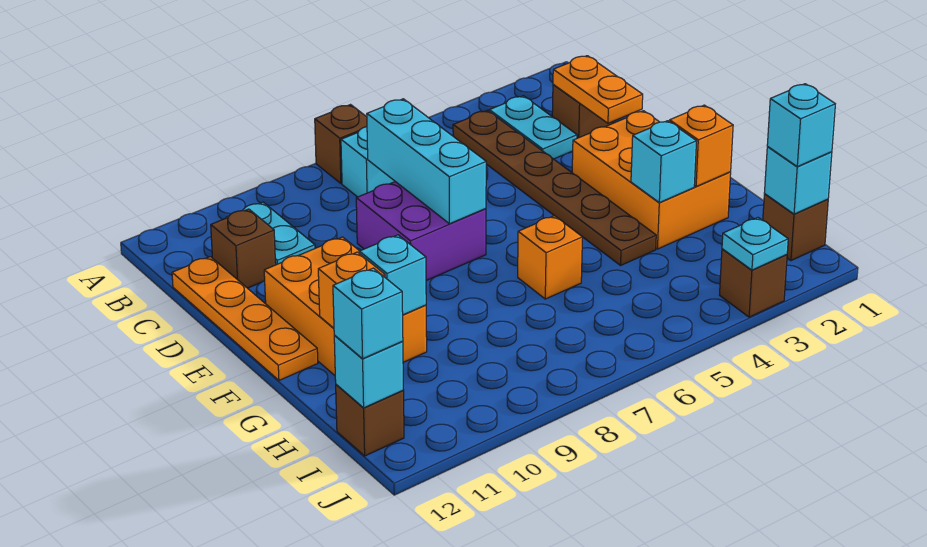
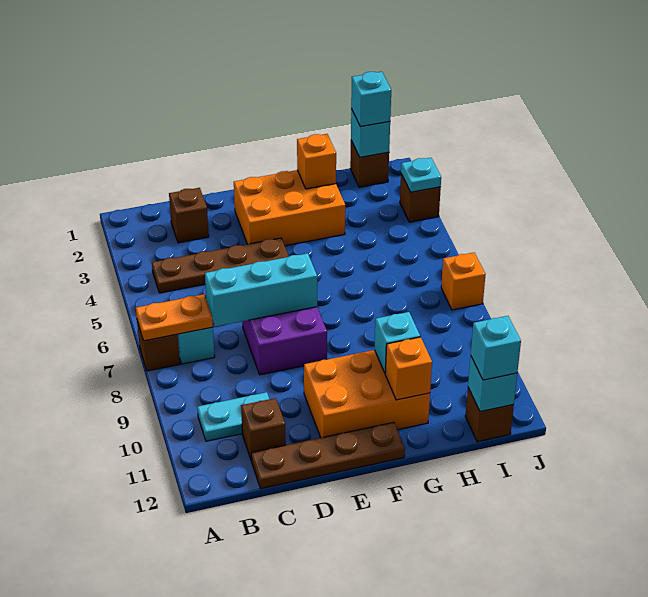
cyan plate B3:C3 level 1 -> none
brown plate B4:G4 level 1 -> brown plate B4:E4 level 1
orange plate C2:D2 level 2 -> orange plate A7:B7 level 2
orange plate C12:F12 level 1 -> brown plate C12:F12 level 1
cyan brick G3 level 2 -> none
orange brick G6 level 1 -> orange brick J7 level 1

